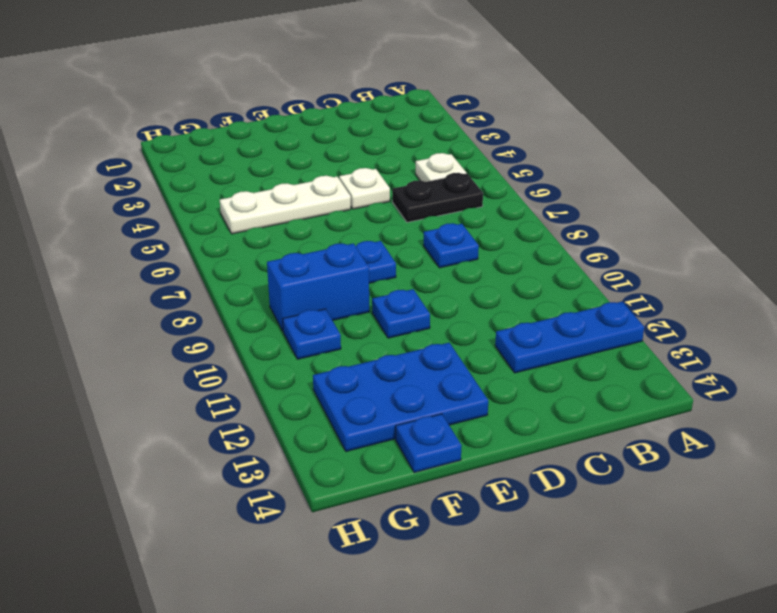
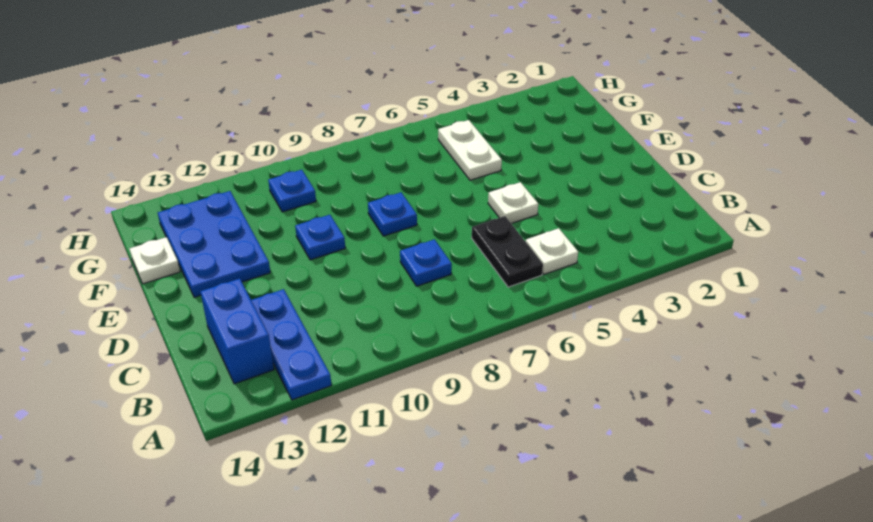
white plate E5:G5 level 1 -> white plate F5:G5 level 1
blue brick F9:G9 level 1 -> blue brick B13:C13 level 1
blue plate F14 level 1 -> white plate F14 level 1

